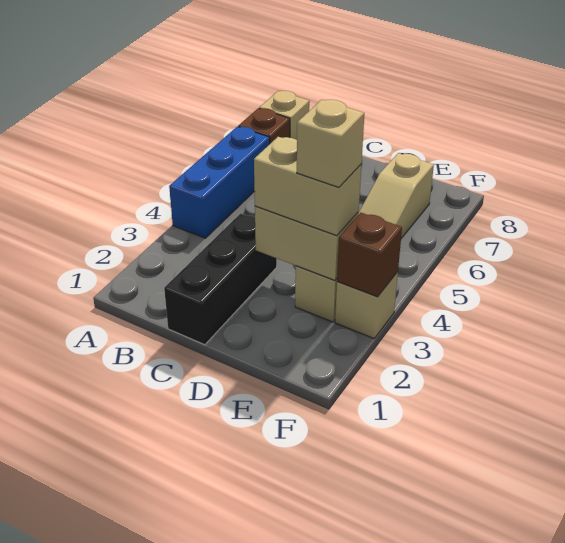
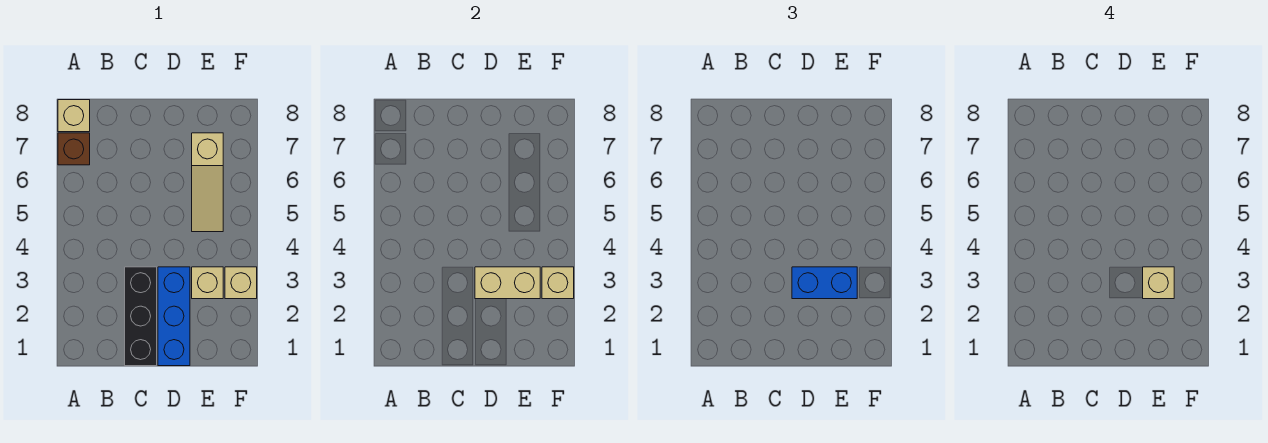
blue brick A4:A6 level 1 -> blue brick D1:D3 level 1
tan brick D3:E3 level 3 -> blue brick D3:E3 level 3
brown brick F3 level 2 -> tan brick F3 level 2

